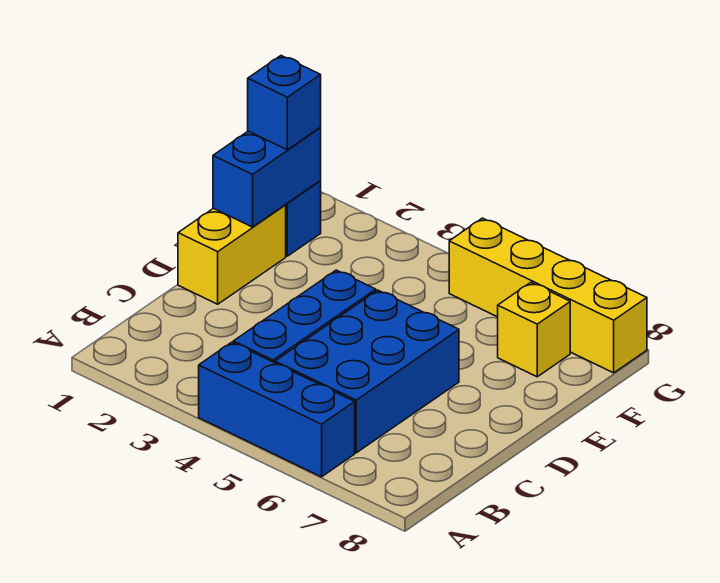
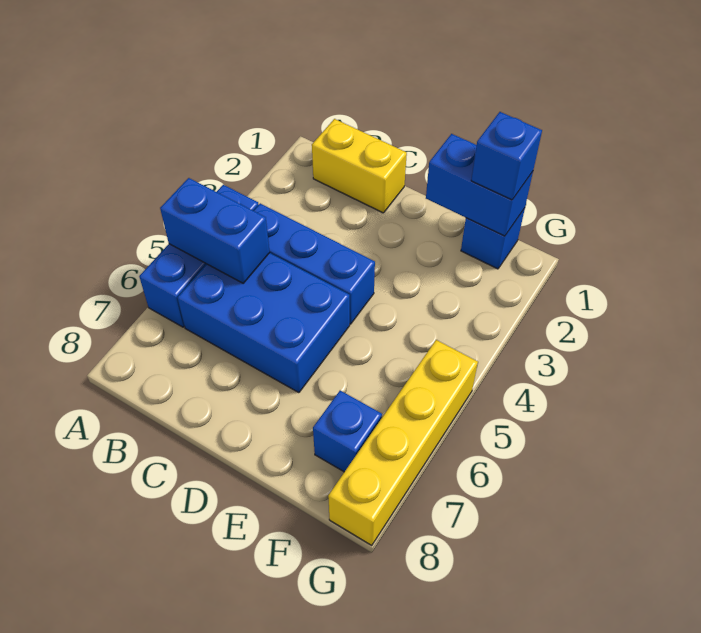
none -> blue brick A5:B5 level 2
yellow brick D1:E1 level 1 -> yellow brick B1:C1 level 1
yellow brick F7 level 1 -> blue brick F7 level 1

